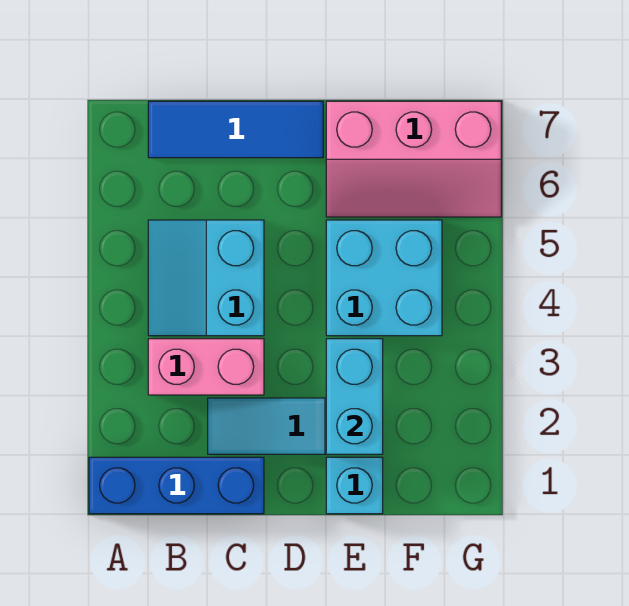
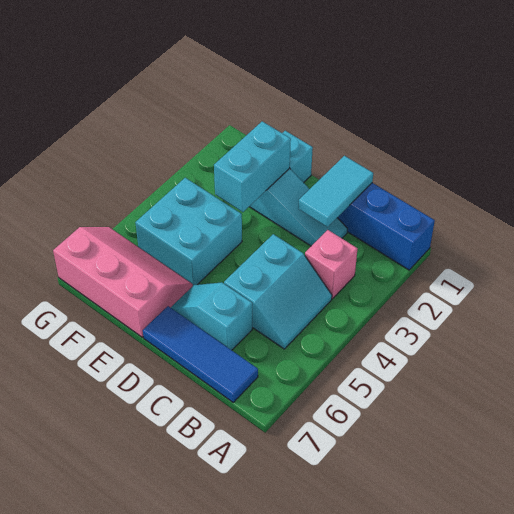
pink brick B3:C3 level 1 -> pink brick B3 level 1
none -> cyan tile C1:C2 level 2
none -> cyan slope C6:D6 level 1 top C

